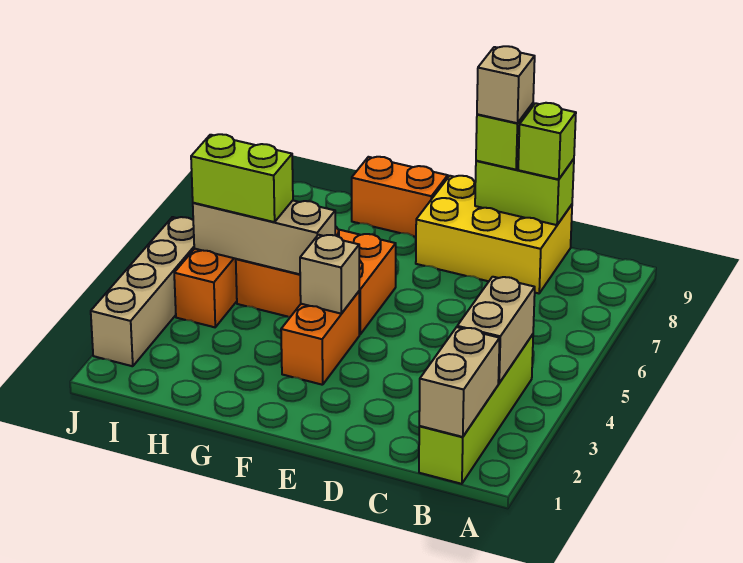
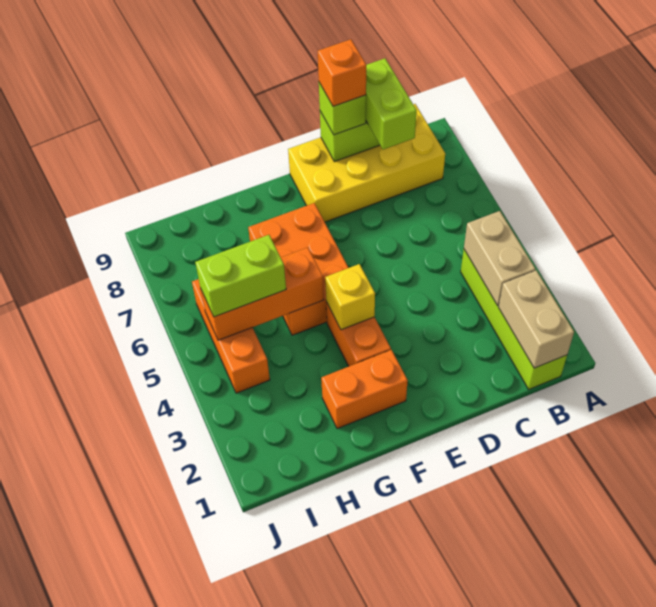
yellow brick C8:E9 level 1 -> yellow brick B8:E9 level 1
lime brick C9 level 3 -> lime brick C8:C9 level 3
tan brick D9 level 4 -> orange brick D9 level 4
tan brick F4 level 2 -> yellow brick F4 level 2
orange brick F5:H6 level 1 -> orange brick F5:G7 level 1
orange brick F9:G9 level 1 -> orange brick F2:G2 level 1
tan brick G5:I5 level 2 -> orange brick G5:I5 level 2
tan brick J2:J5 level 1 -> none

